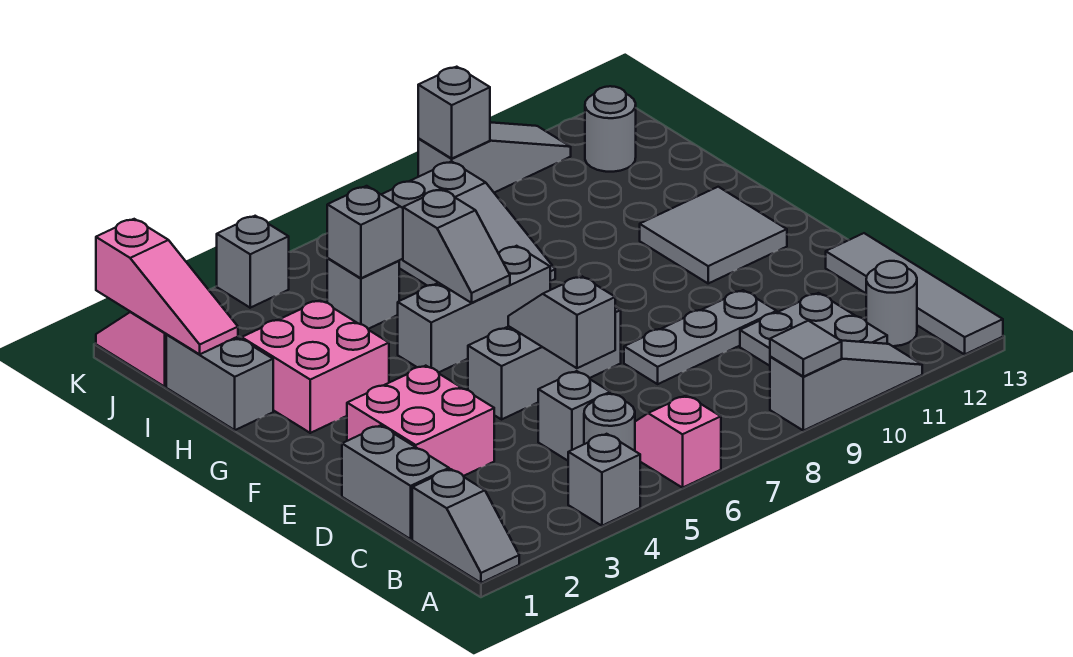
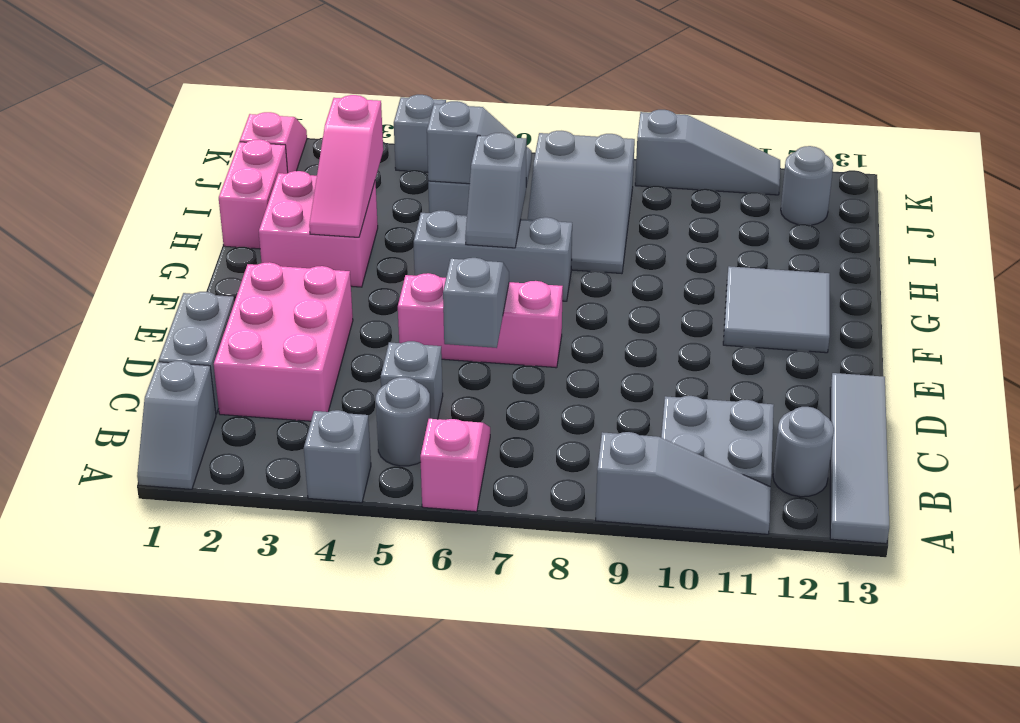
grey tile A9 level 2 -> none
pink brick D2:E3 level 1 -> pink brick C2:E3 level 1
grey plate D8:D10 level 1 -> none
grey brick E5:E7 level 1 -> pink brick E5:E7 level 1
grey brick H1:I1 level 1 -> pink brick H1:I1 level 1
pink slope I1:K1 level 2 top K -> pink slope G3:I3 level 2 top I
grey brick K9 level 2 -> none

